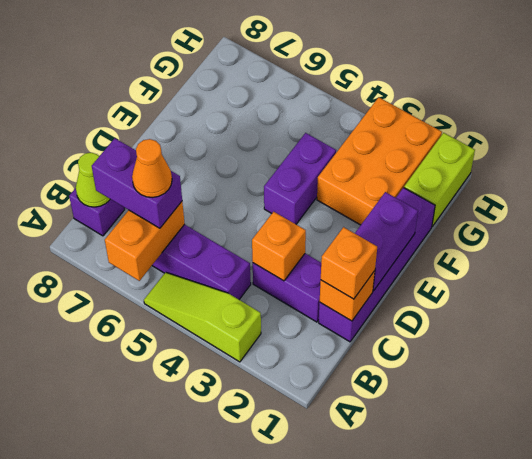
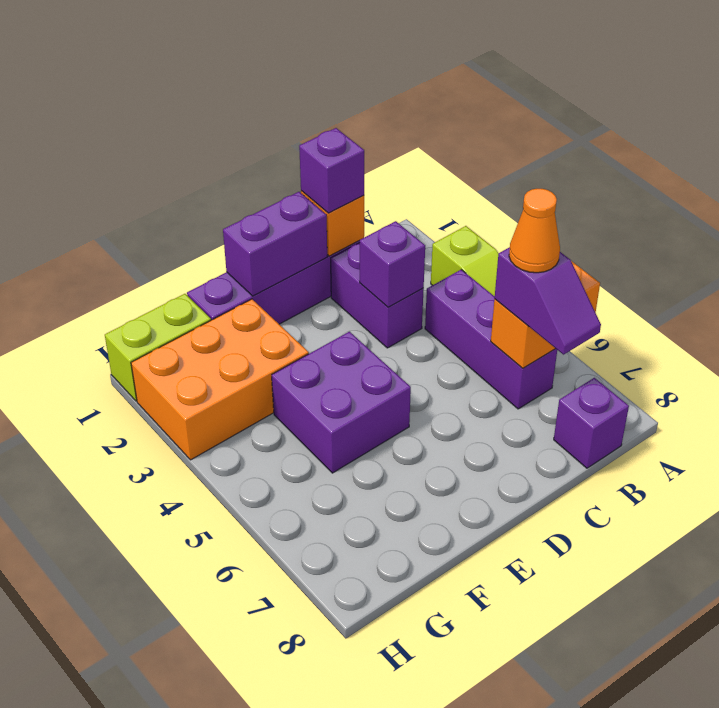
purple brick B6:B7 level 3 -> purple slope B6:B7 level 3 top 6
lime cone B8 level 2 -> none
orange brick C1 level 3 -> purple brick C1 level 3
orange brick C3 level 2 -> purple brick C3 level 2
purple brick E4:F4 level 1 -> purple brick E4:F5 level 1

